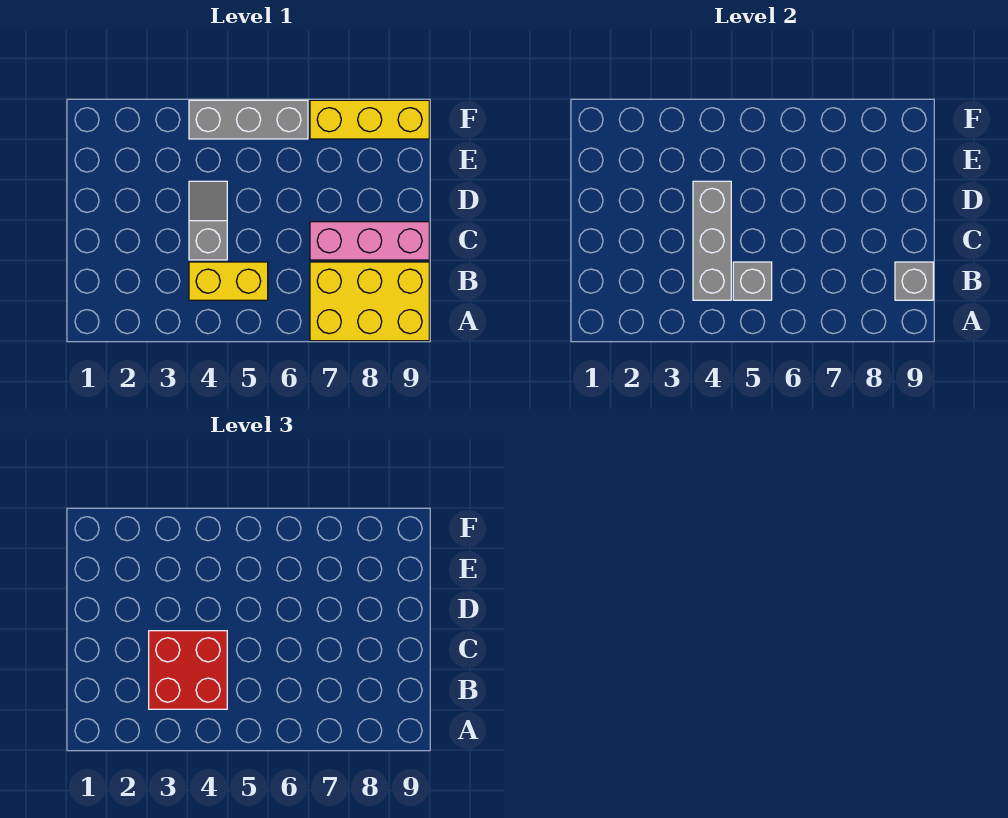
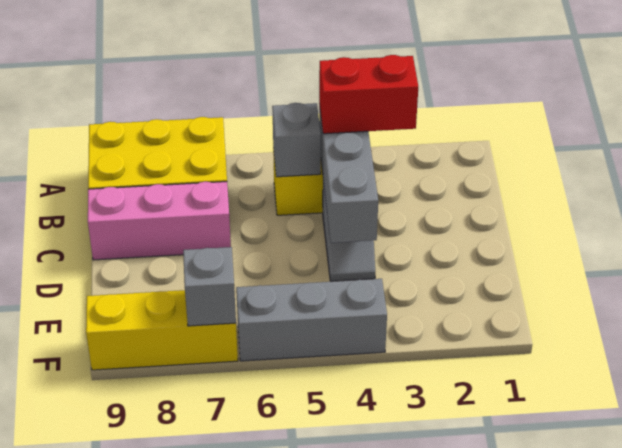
red brick B3:C4 level 3 -> red brick B3:B4 level 3
grey brick B9 level 2 -> grey brick F7 level 2

